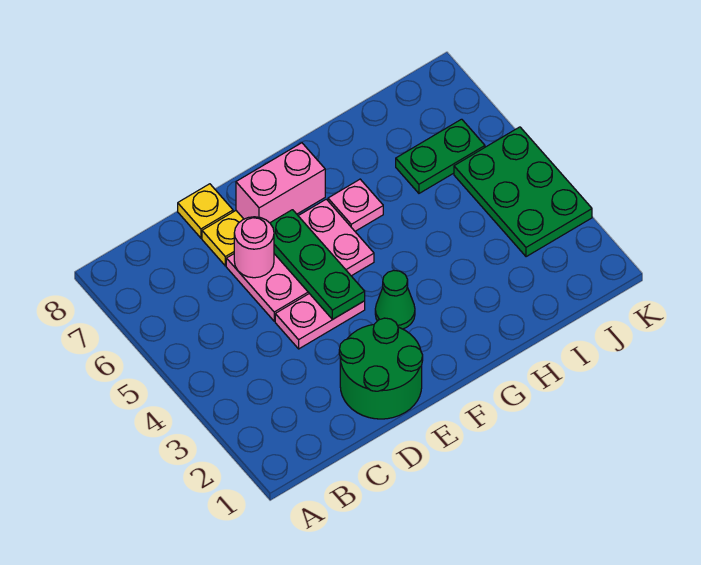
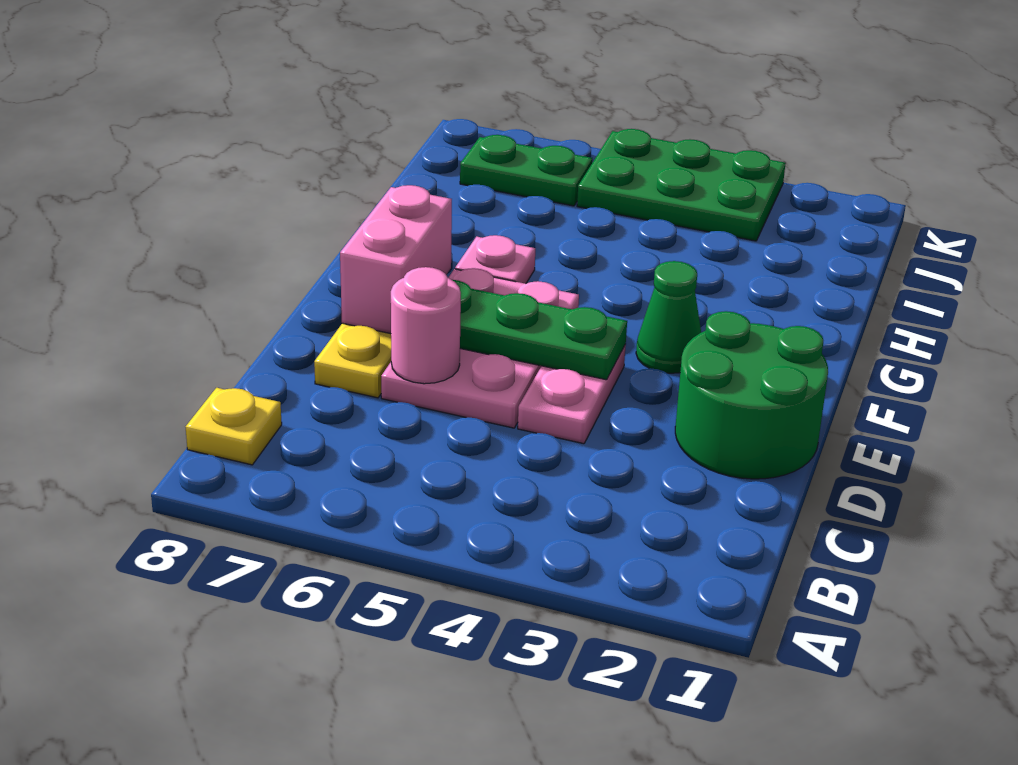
yellow plate D8 level 1 -> yellow plate B8 level 1
green plate I6:J6 level 1 -> green plate J6:J7 level 1

